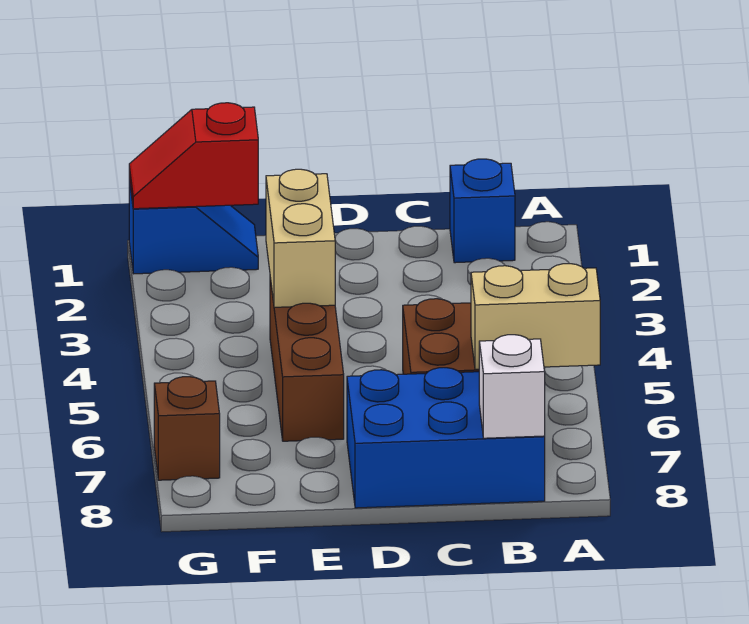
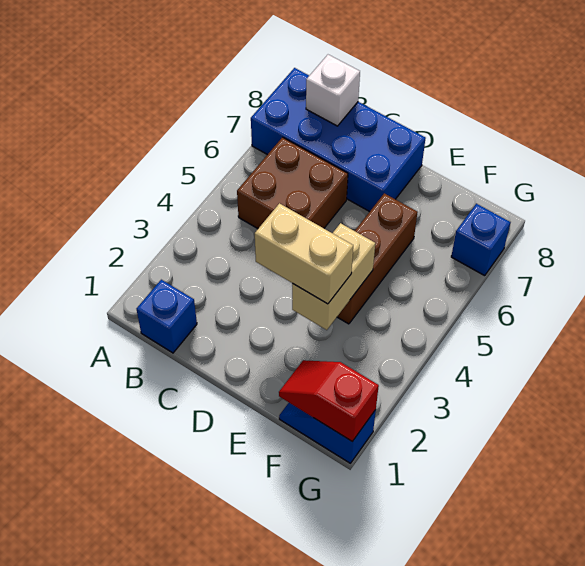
tan brick A6:B6 level 2 -> tan brick D3:E3 level 3
blue brick B7:D8 level 1 -> blue brick A7:D8 level 1
red slope F1:G1 level 2 top F -> red slope F1:G1 level 2 top G
brown brick G7 level 1 -> blue brick G7 level 1

